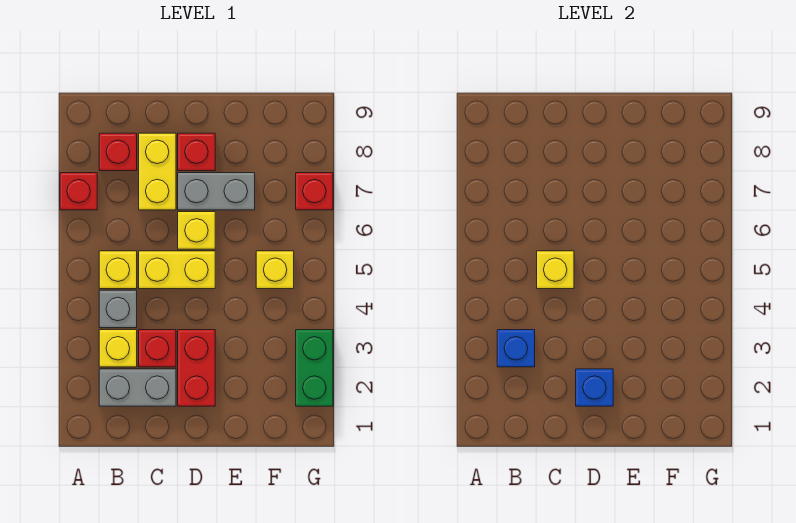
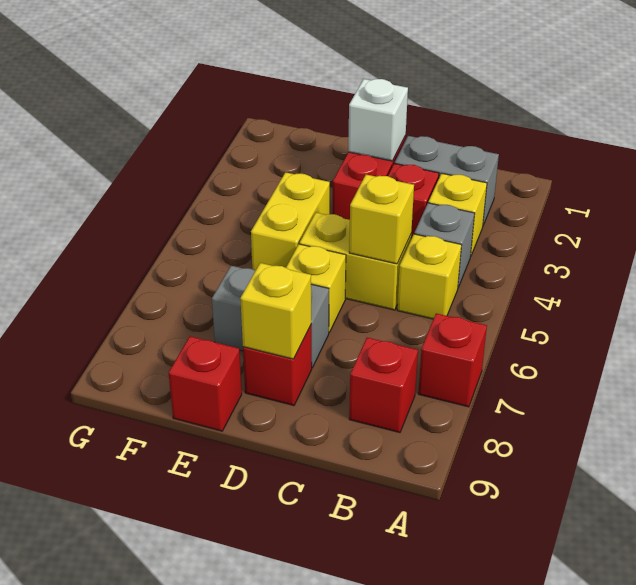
blue brick B3 level 2 -> none
yellow brick C7:C8 level 1 -> yellow brick E4:E5 level 1
blue brick D2 level 2 -> white brick D2 level 2
yellow brick F5 level 1 -> yellow brick D8 level 2
green brick G2:G3 level 1 -> none
red brick G7 level 1 -> red brick E9 level 1

